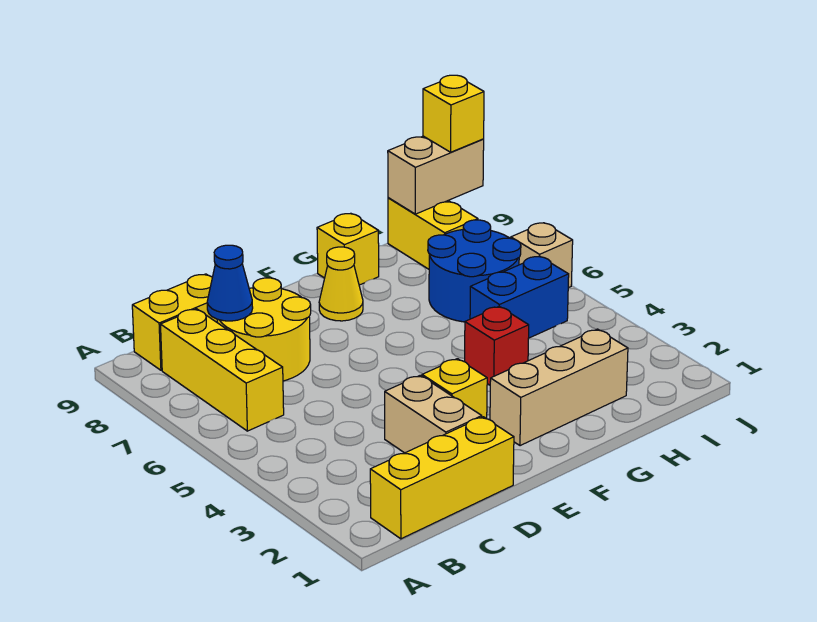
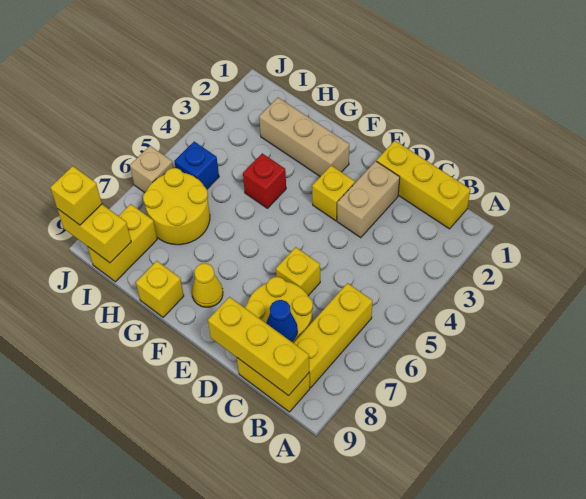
none -> yellow brick B9:D9 level 2
none -> yellow brick D6 level 1
blue brick H5:I5 level 1 -> blue brick I5 level 1
blue round brick H6:I7 level 1 -> yellow round brick H6:I7 level 1
tan brick I9:J9 level 2 -> yellow brick I9:J9 level 2

